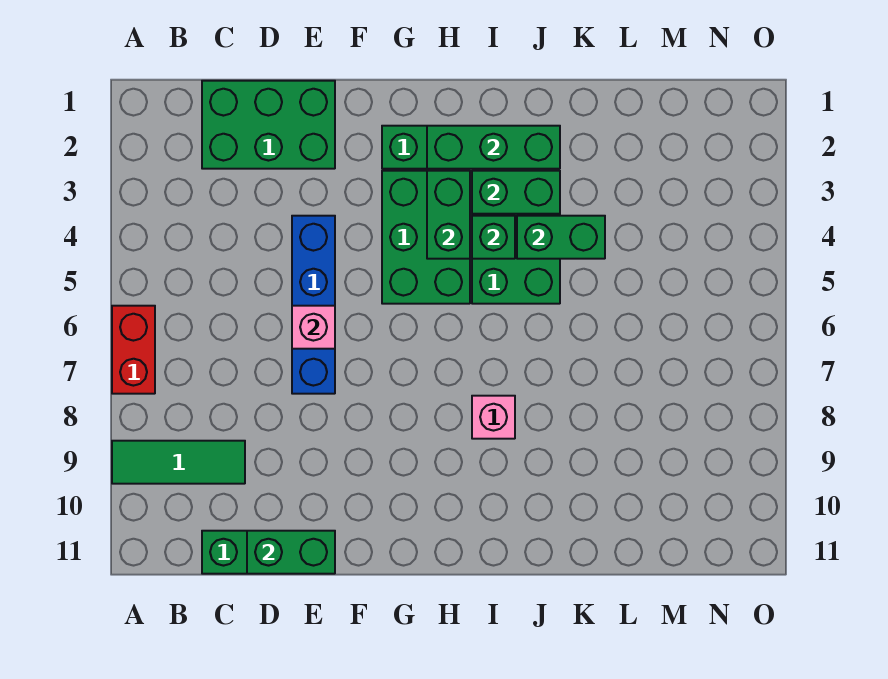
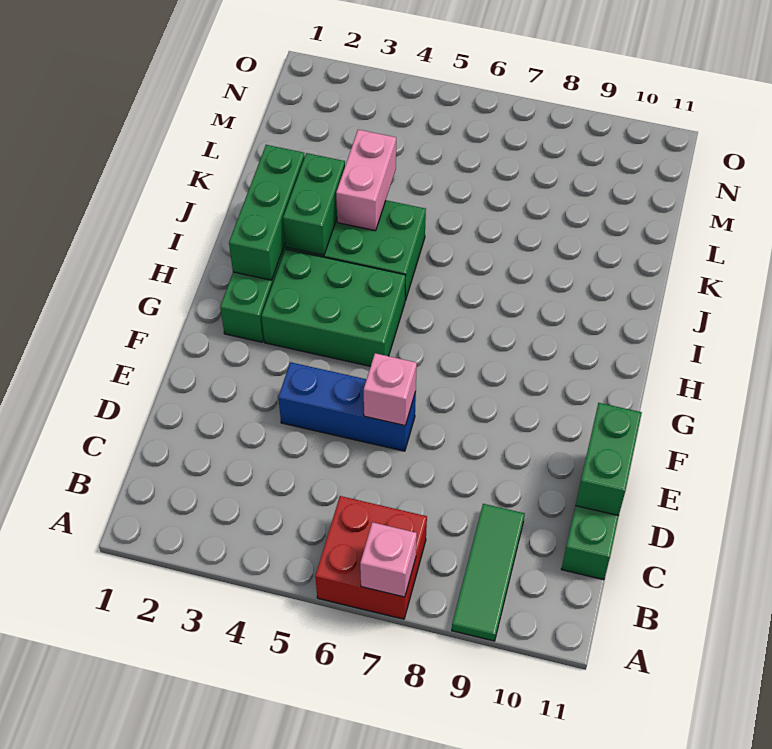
red brick A6:A7 level 1 -> red brick A6:B7 level 1
green brick C1:E2 level 1 -> none
blue brick E4:E7 level 1 -> blue brick E4:E6 level 1
green brick H3:H4 level 2 -> none
green brick I4 level 2 -> none
pink brick I8 level 1 -> pink brick A7 level 2
green brick J4:K4 level 2 -> pink brick J4:K4 level 2

